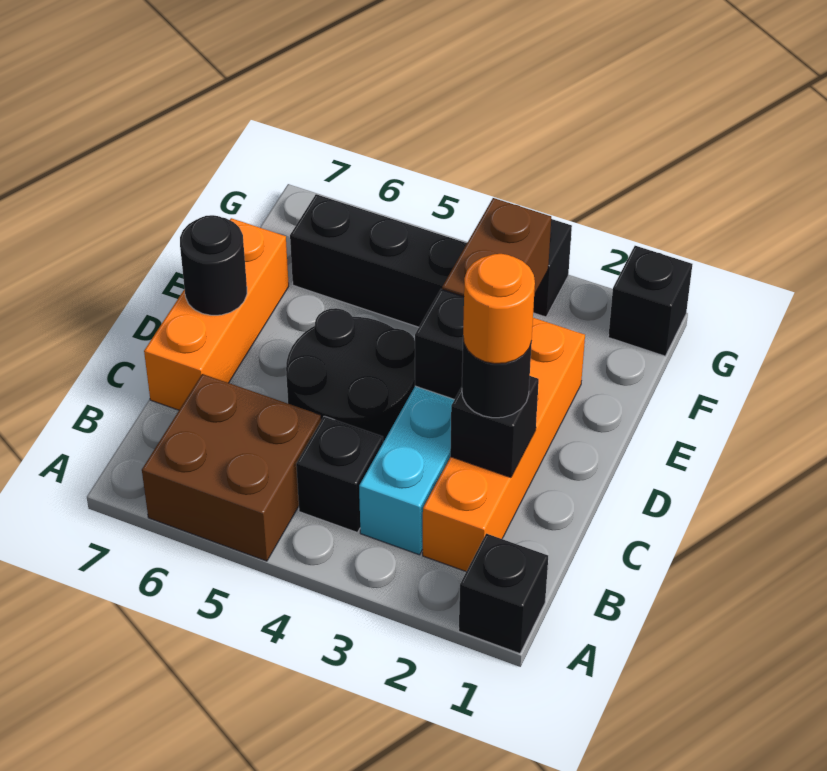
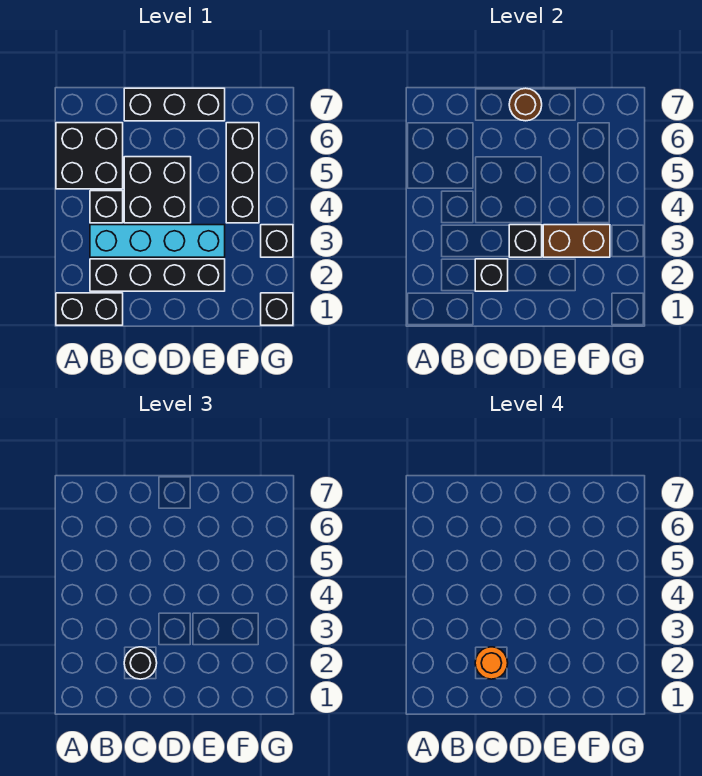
black brick A1 level 1 -> black brick A1:B1 level 1
brown brick A5:B6 level 1 -> black brick A5:B6 level 1
orange brick B2:E2 level 1 -> black brick B2:E2 level 1
black round brick C4:D5 level 1 -> black brick C4:D5 level 1
orange brick C7:E7 level 1 -> black brick C7:E7 level 1
black round brick D7 level 2 -> brown round brick D7 level 2

